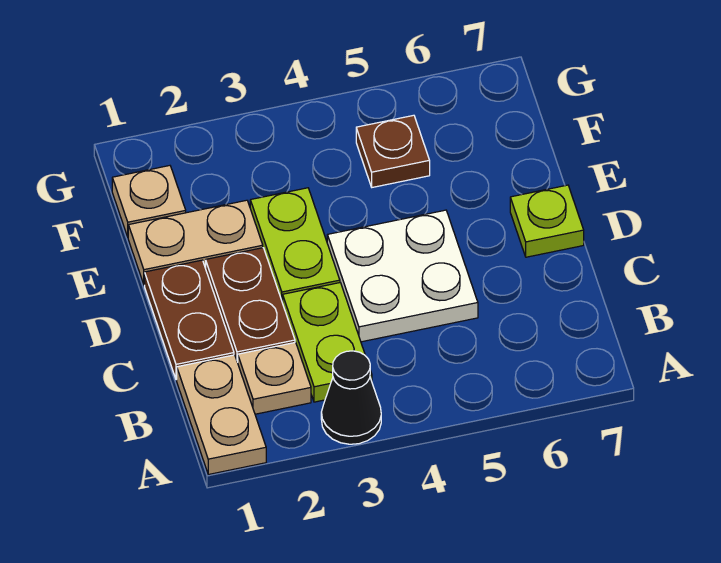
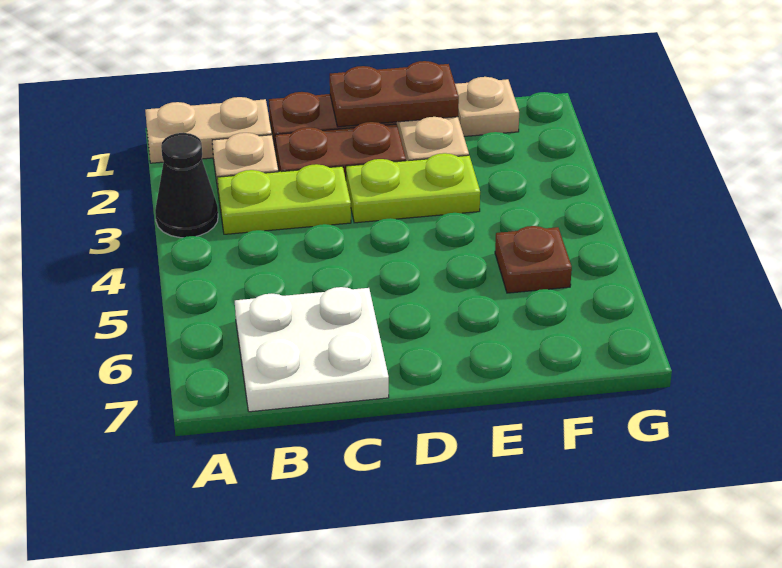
white plate C4:D5 level 1 -> white plate B6:C7 level 1
none -> brown plate D1:E1 level 2
lime plate D7 level 1 -> none

